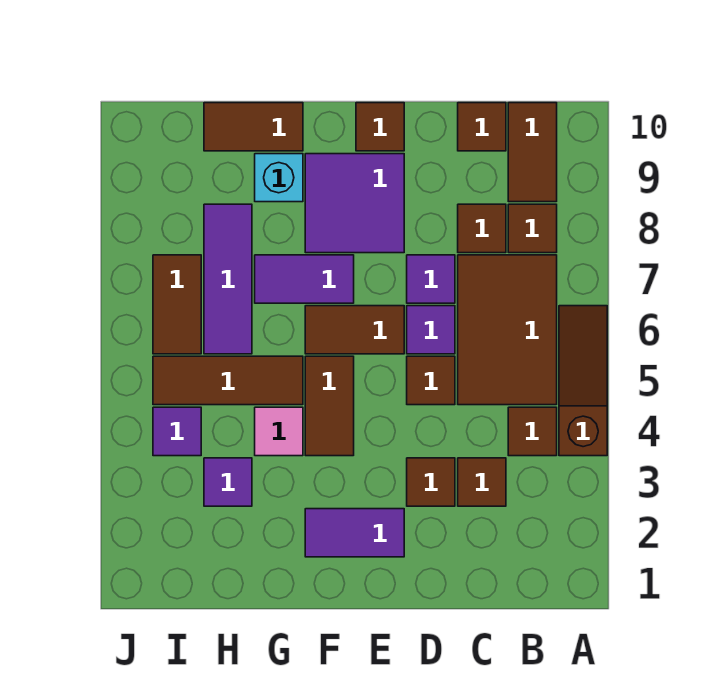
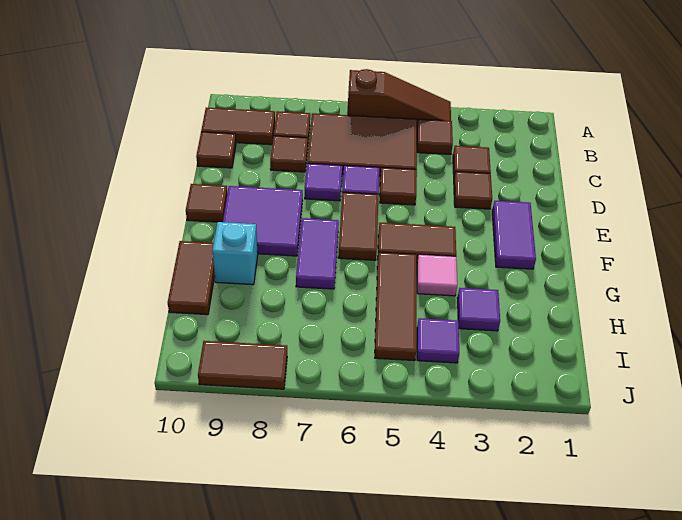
brown slope A4:A6 level 1 top 4 -> brown slope A4:A6 level 1 top 6
purple tile H6:H8 level 1 -> none
brown tile I6:I7 level 1 -> brown tile J8:J9 level 1

